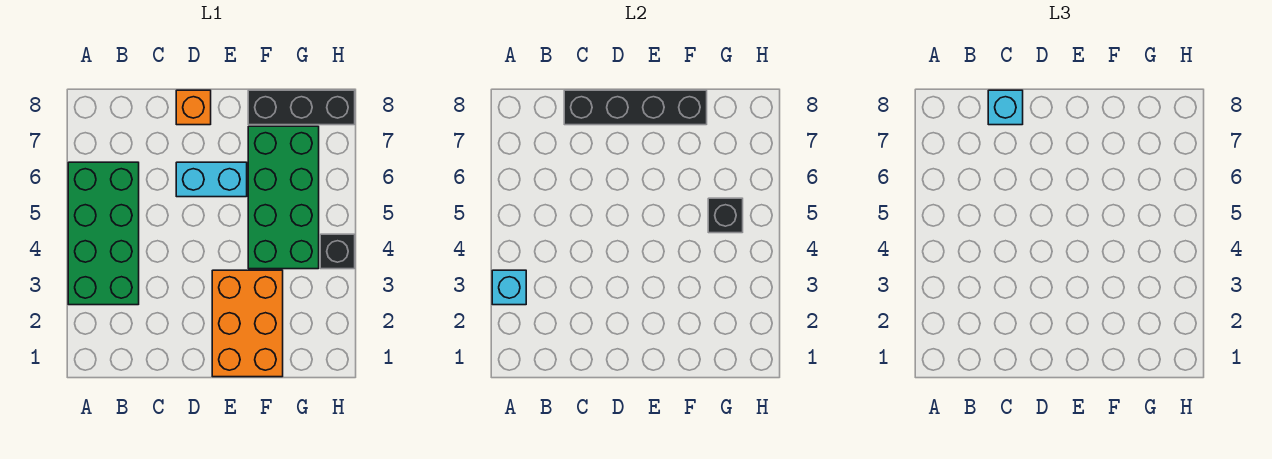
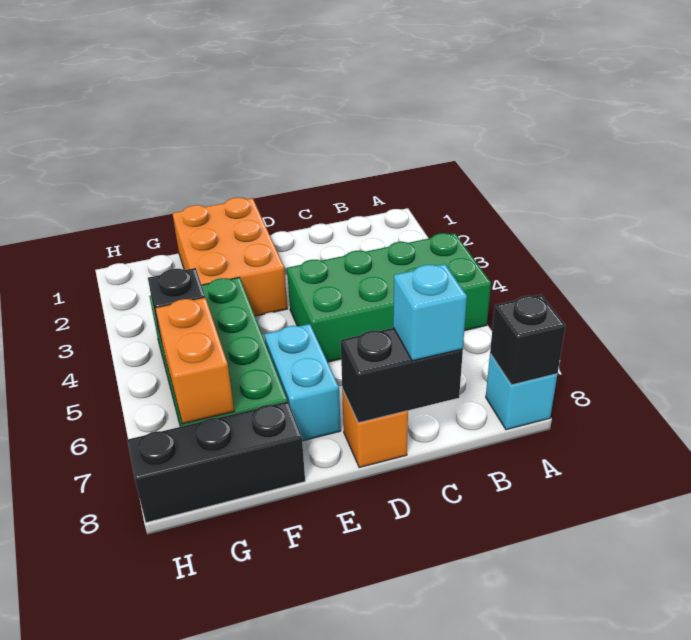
green brick A3:B6 level 1 -> green brick A4:D5 level 1
cyan brick A3 level 2 -> cyan brick A8 level 1
black brick C8:F8 level 2 -> black brick C8:D8 level 2
cyan brick D6:E6 level 1 -> cyan brick E6:E7 level 1
none -> orange brick G6:G7 level 2
black brick H4 level 1 -> black brick A8 level 2

